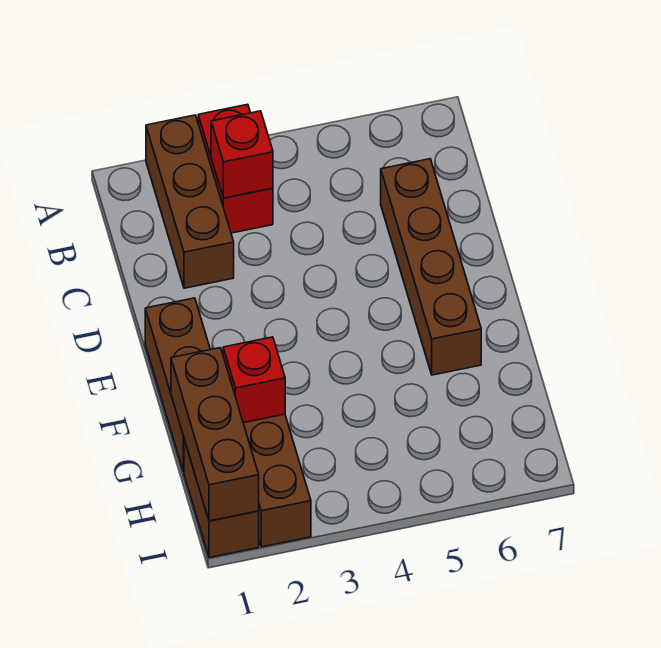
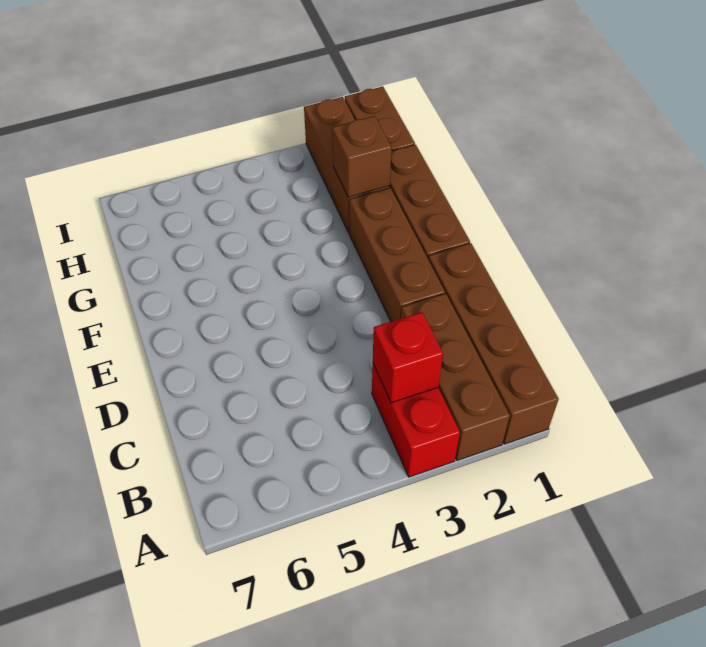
brown brick C6:F6 level 1 -> brown brick A1:D1 level 1
brown brick G1:I1 level 2 -> brown brick D2:F2 level 1
red brick G2 level 2 -> brown brick G2 level 2

